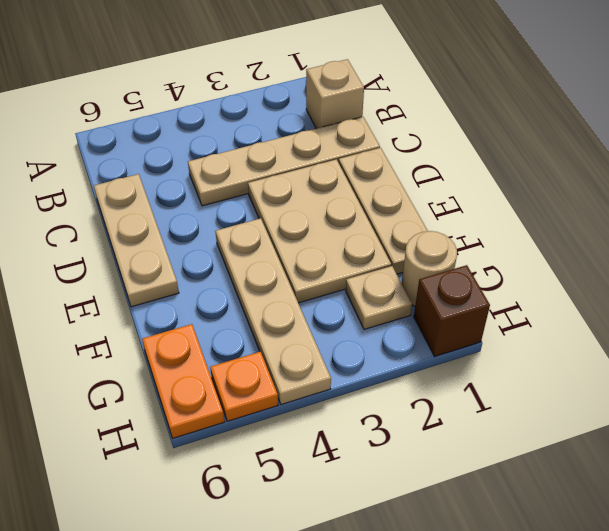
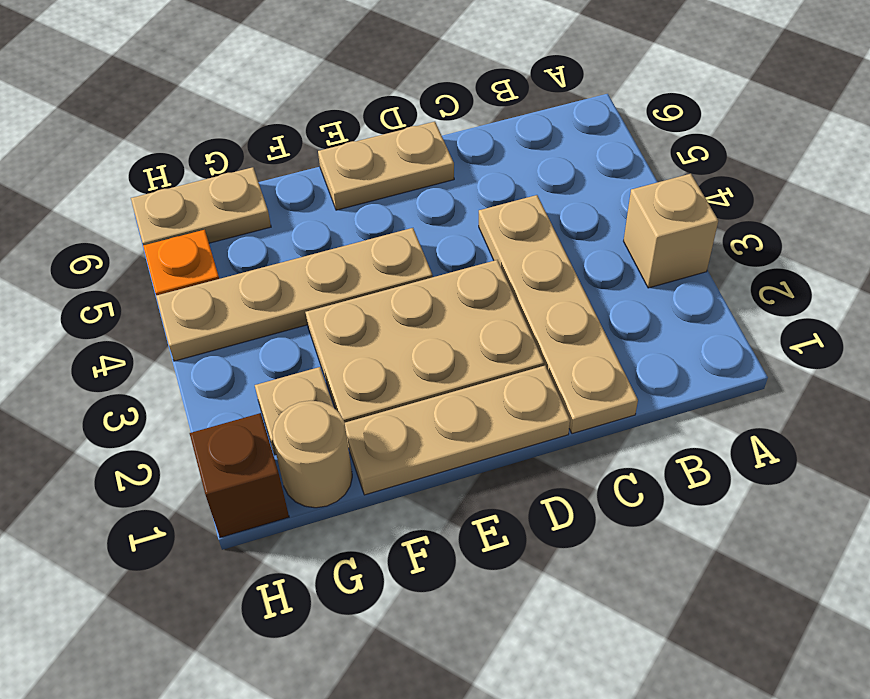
tan brick B1 level 1 -> tan brick A3 level 1
tan plate C6:E6 level 1 -> tan plate D6:E6 level 1
orange plate G6:H6 level 1 -> tan plate G6:H6 level 1

